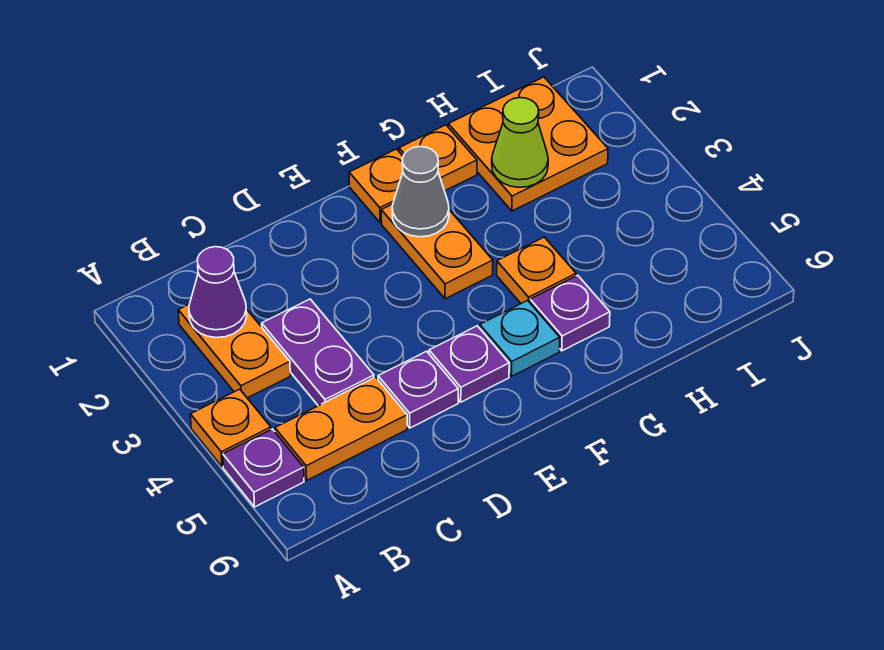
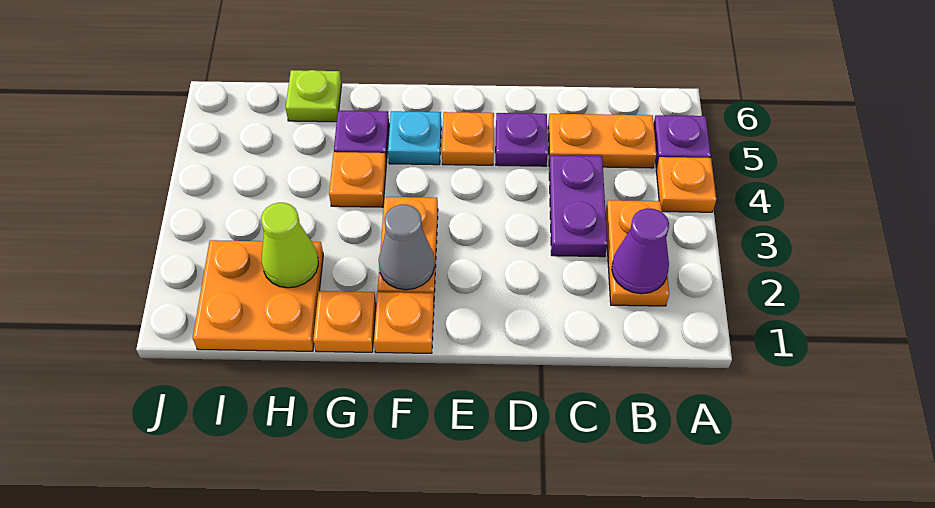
purple plate E5 level 1 -> orange plate E5 level 1
none -> lime plate H6 level 1

